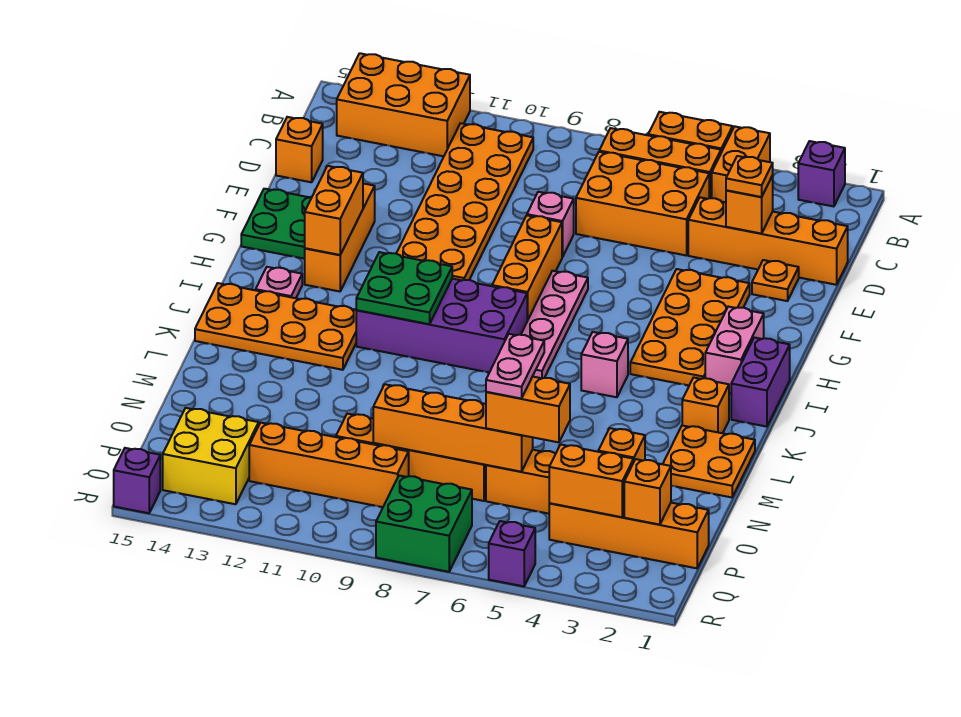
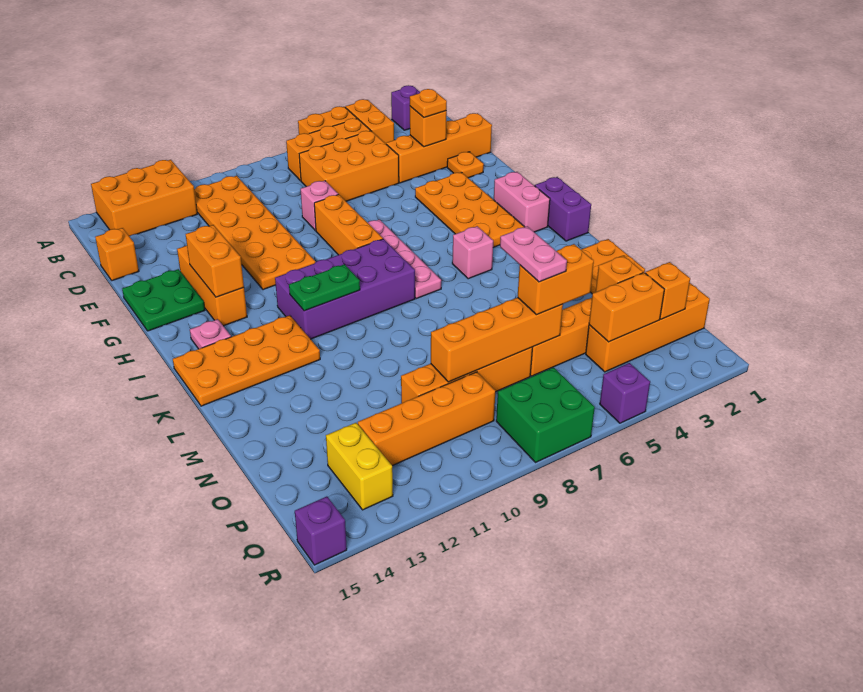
green plate I10:J11 level 2 -> green plate J10:J11 level 2
orange brick K2 level 1 -> none
yellow brick P13:Q14 level 1 -> yellow brick P13:Q13 level 1

